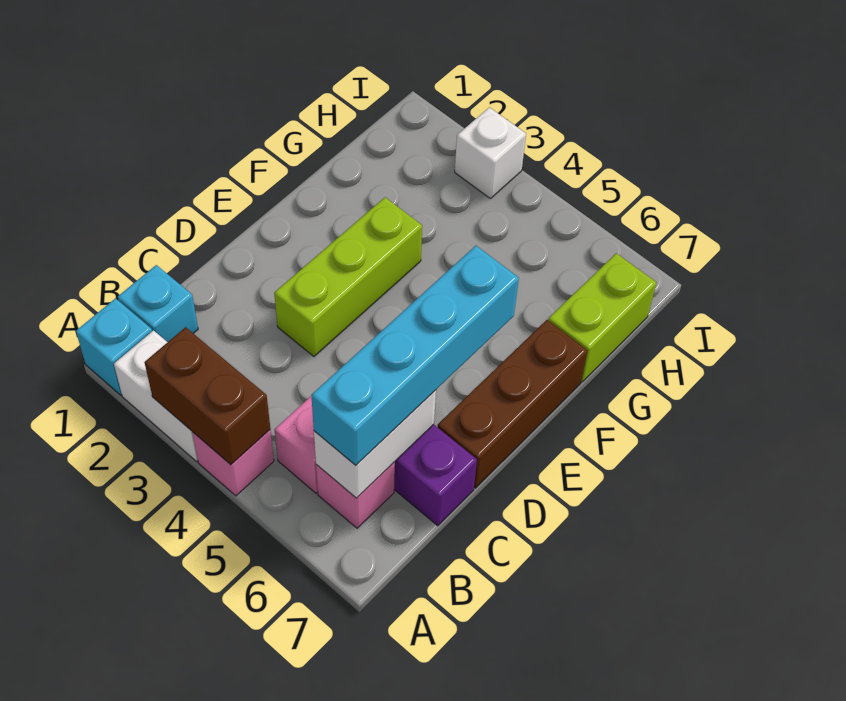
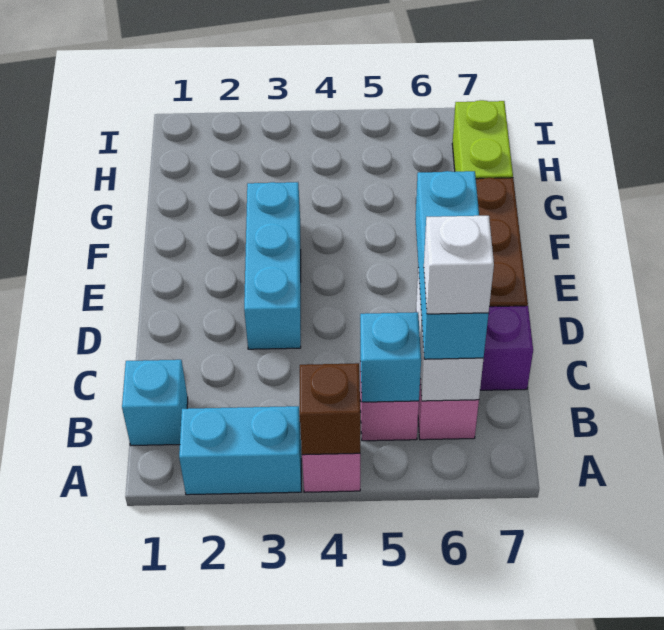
cyan brick A1 level 1 -> cyan brick B5 level 2
white brick A2:A3 level 1 -> cyan brick A2:A3 level 1
brown brick A3:A4 level 2 -> brown brick A4 level 2
cyan brick B6:E6 level 3 -> cyan brick B6:D6 level 3
lime brick D3:F3 level 1 -> cyan brick D3:F3 level 1
white brick I3 level 1 -> white brick B6 level 4

